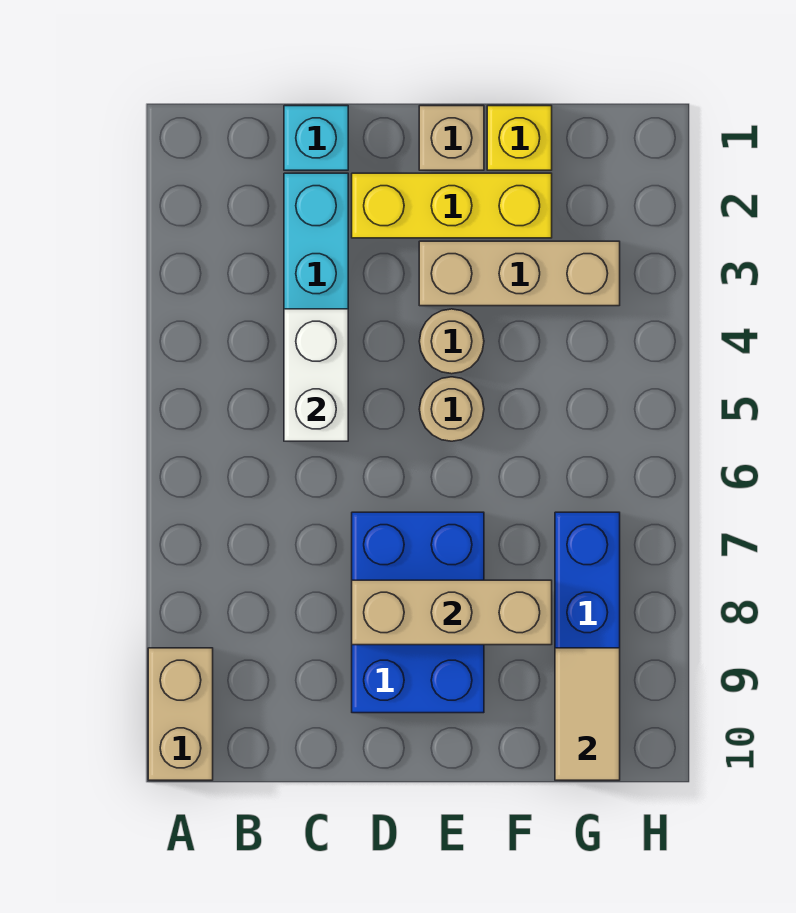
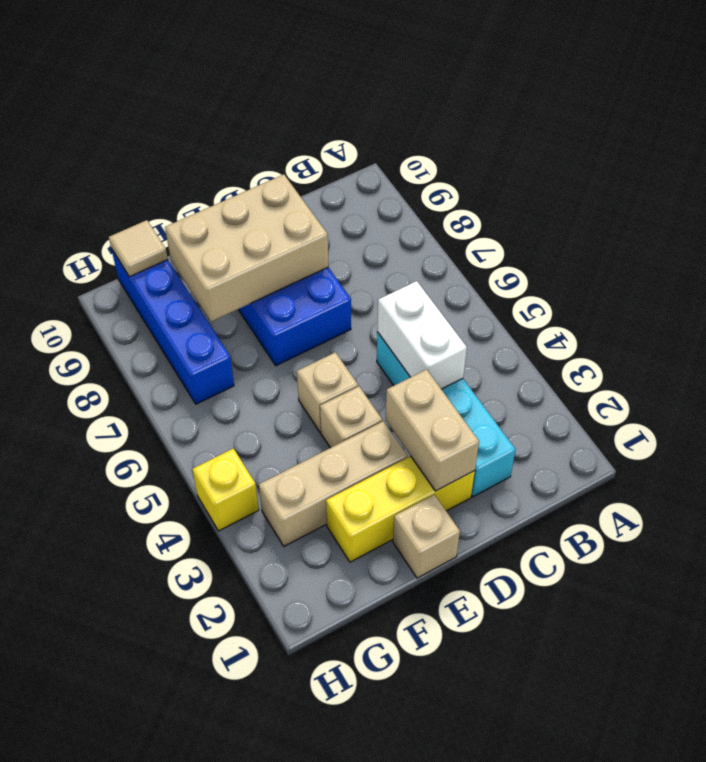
tan brick A9:A10 level 1 -> tan brick D2:D3 level 2
cyan brick C1 level 1 -> none
tan brick D8:F8 level 2 -> tan brick D8:F9 level 2
tan round brick E4 level 1 -> tan brick E4 level 1
tan round brick E5 level 1 -> tan brick E5 level 1
yellow brick F1 level 1 -> yellow brick H4 level 1
tan tile G9:G10 level 2 -> tan tile G10 level 2

